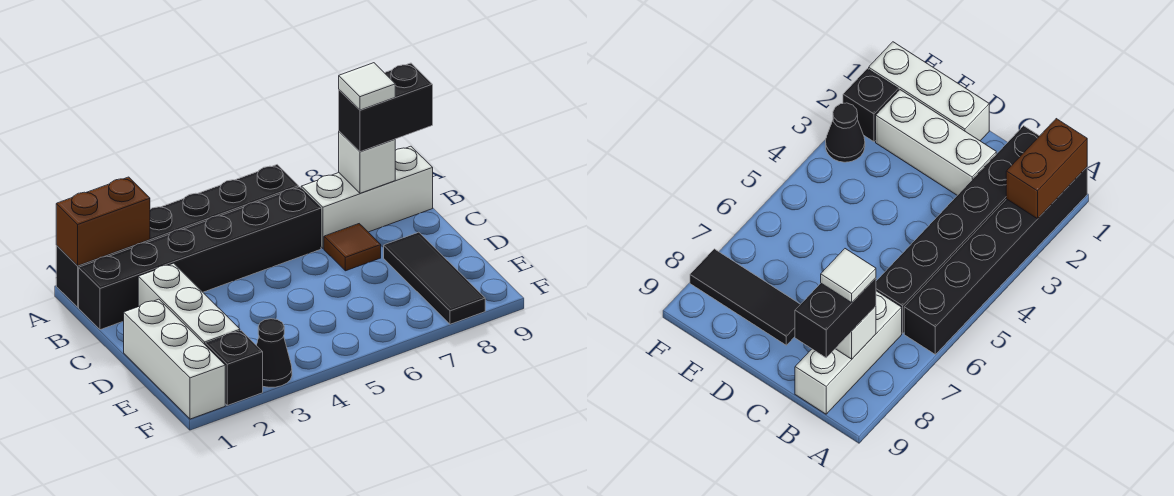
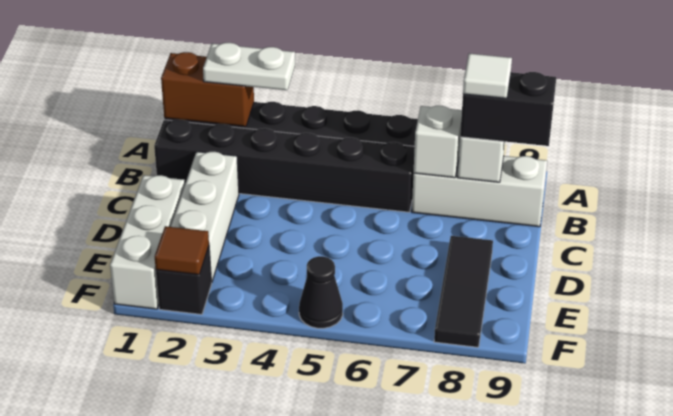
none -> white plate A2:A3 level 3
none -> white brick B7 level 2
brown tile C7 level 1 -> brown tile F2 level 2
black cone F3 level 1 -> black cone F5 level 1

